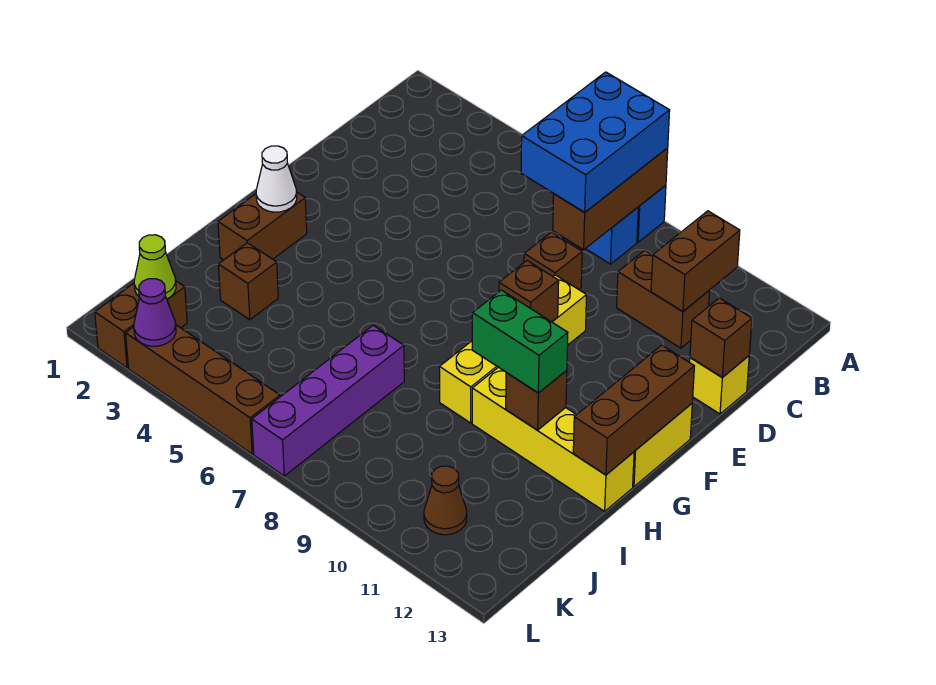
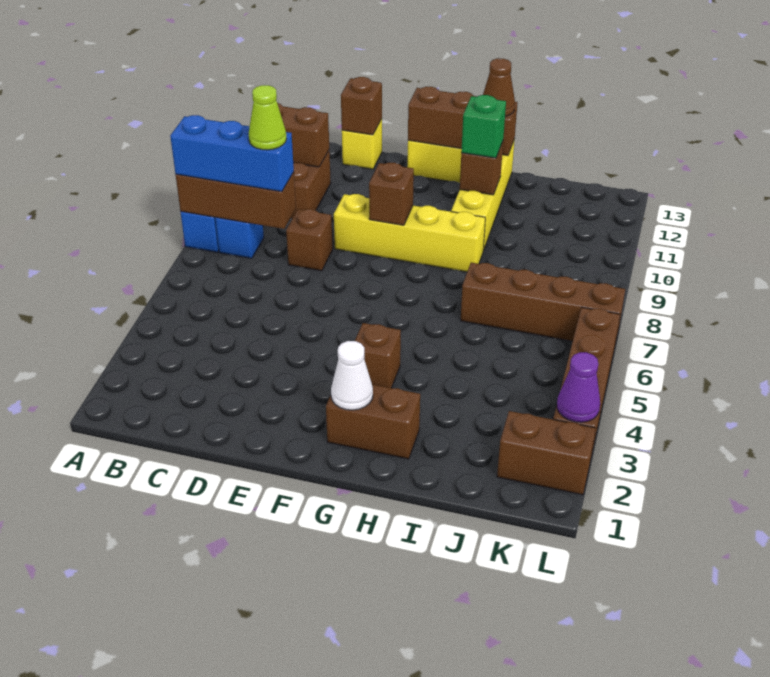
blue brick A7:C8 level 3 -> blue brick A8:C8 level 3
green brick H10:H11 level 3 -> green brick H11 level 3
brown brick I3 level 1 -> brown brick G4 level 1
purple brick I7:L7 level 1 -> brown brick I7:L7 level 1
lime cone K2 level 2 -> lime cone C8 level 4
brown cone K11 level 1 -> brown cone H13 level 3

